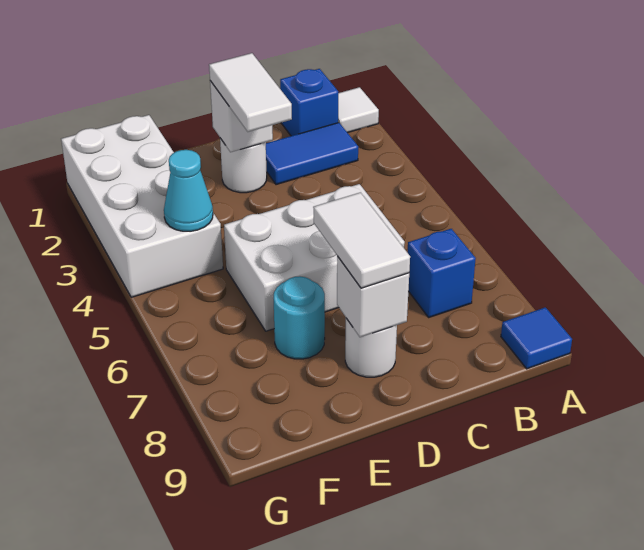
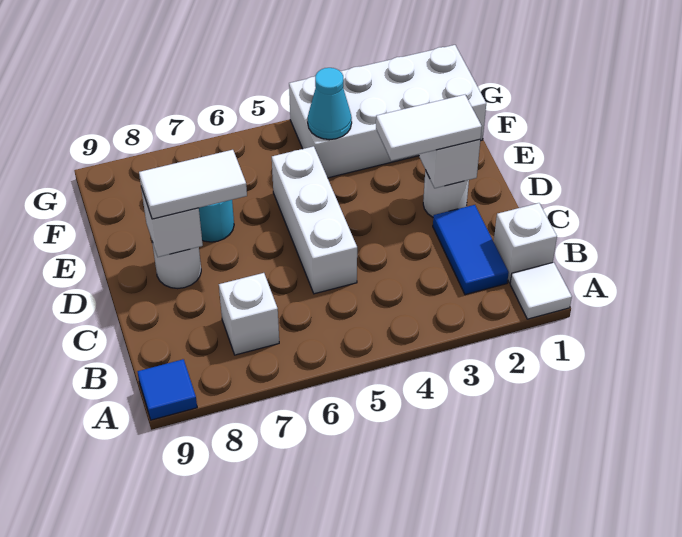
blue brick B1 level 1 -> white brick B1 level 1
blue brick B7 level 1 -> white brick B7 level 1
white brick C5:E6 level 1 -> white brick C5:E5 level 1

